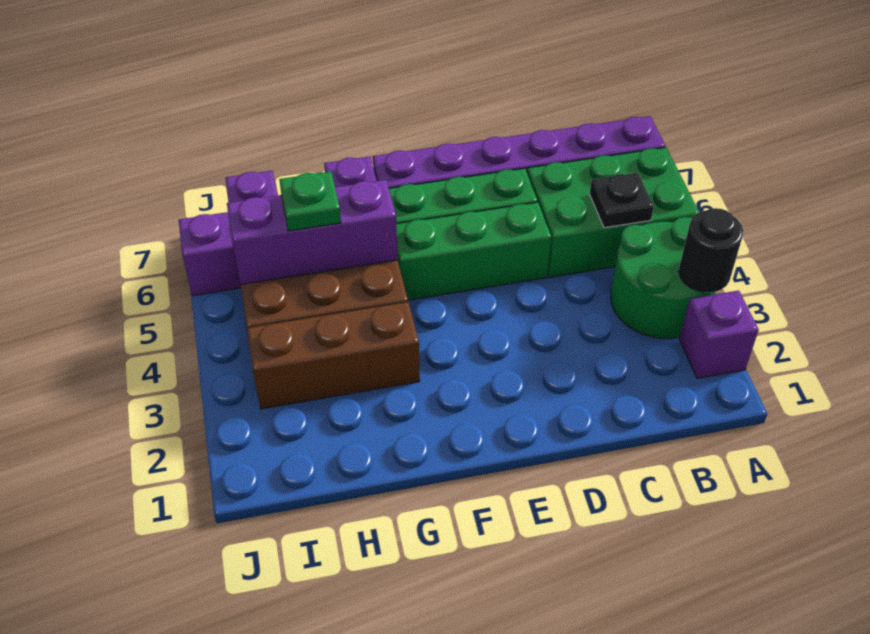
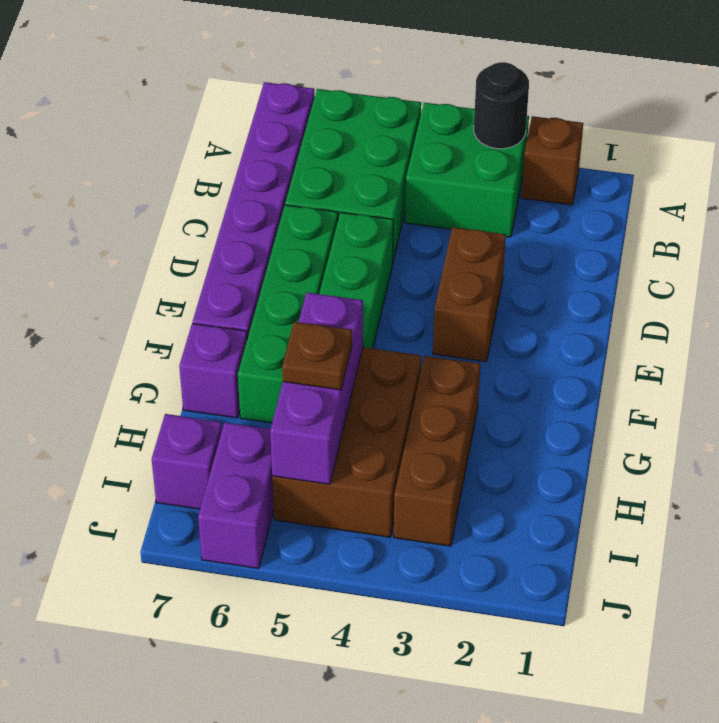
purple brick A2 level 1 -> brown brick A2 level 1
green round brick A3:B4 level 1 -> green brick A3:B4 level 1
black plate B5 level 2 -> none
none -> brown brick D3:E3 level 1
green plate H5 level 3 -> brown plate H5 level 3

